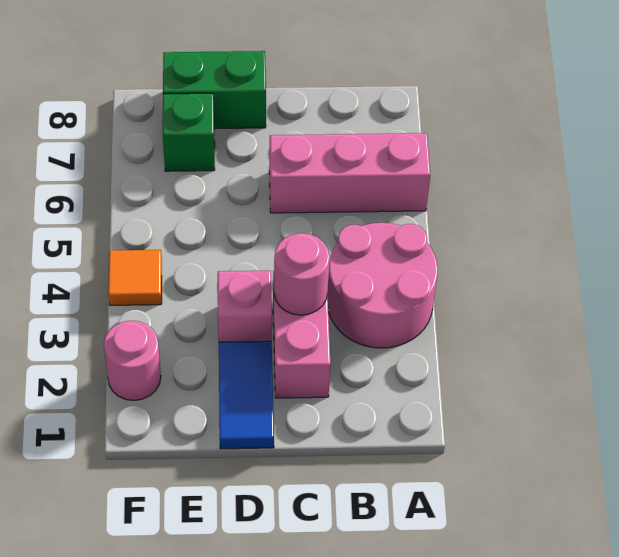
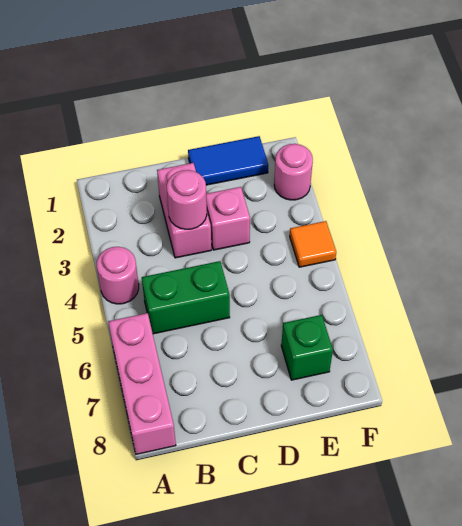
pink round brick A3:B4 level 1 -> pink round brick A4 level 1
pink brick A6:C6 level 1 -> pink brick A6:A8 level 1
blue tile D1:D2 level 1 -> blue tile D1:E1 level 1
green brick D8:E8 level 1 -> green brick B5:C5 level 1

